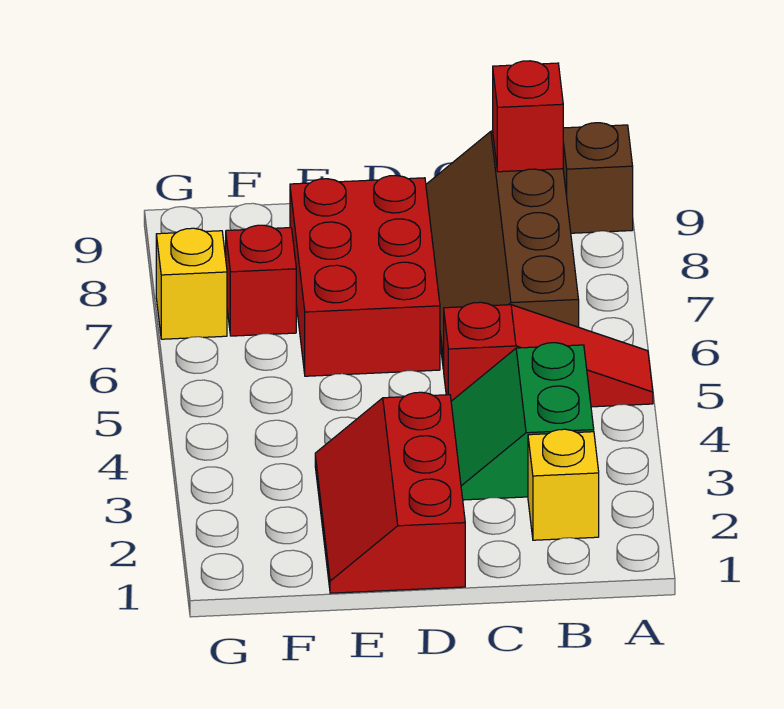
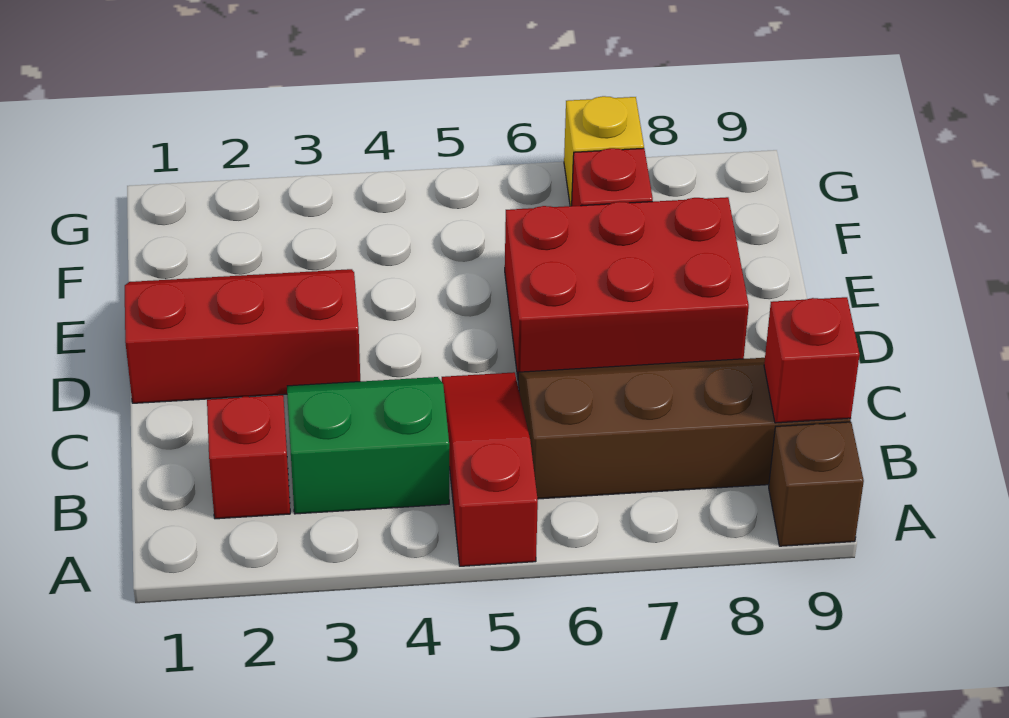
red slope A5:C5 level 1 top C -> red slope A5:C5 level 1 top A
yellow brick B2 level 1 -> red brick B2 level 1

